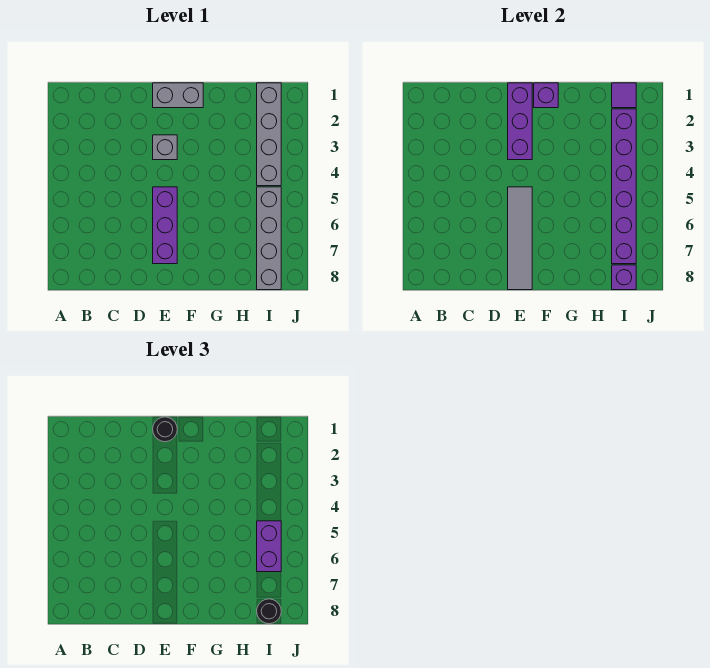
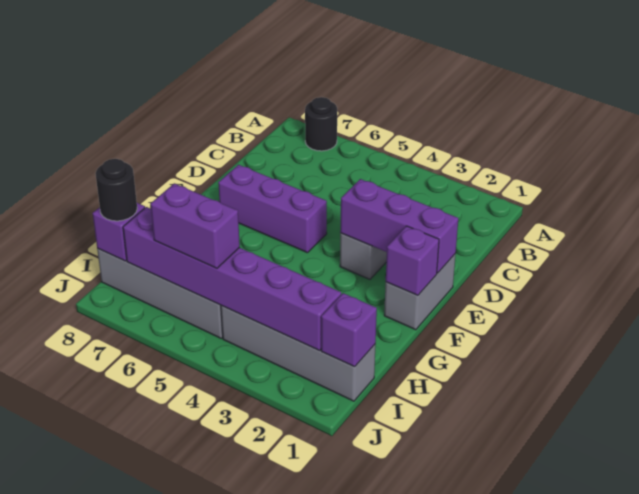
black round brick E1 level 3 -> black round brick A7 level 1
grey tile E5:E8 level 2 -> none
purple tile I1 level 2 -> purple brick I1 level 2

